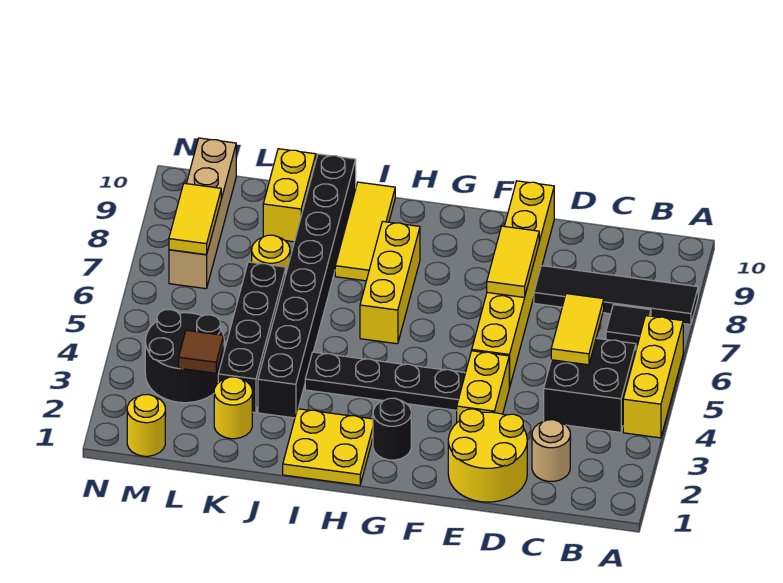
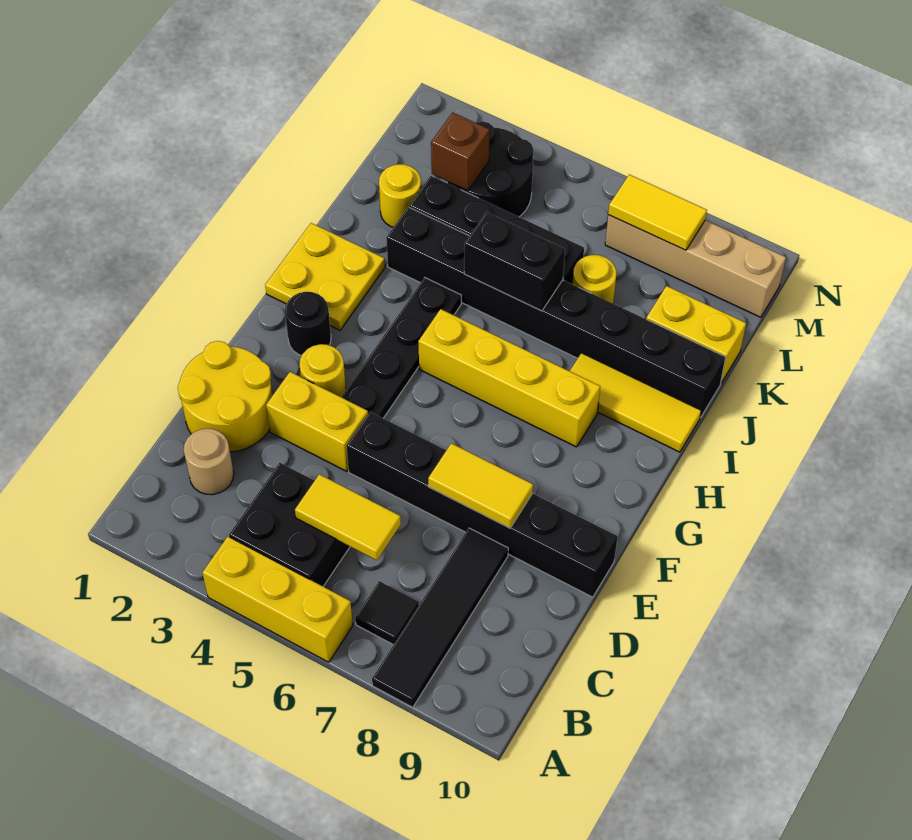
yellow brick E5:E10 level 1 -> black brick E5:E10 level 1
yellow brick H6:H8 level 1 -> yellow brick H5:H8 level 1
none -> black brick J5:J6 level 2
brown tile L3 level 2 -> brown brick L3 level 2
yellow round brick M1 level 1 -> yellow round brick F3 level 1

